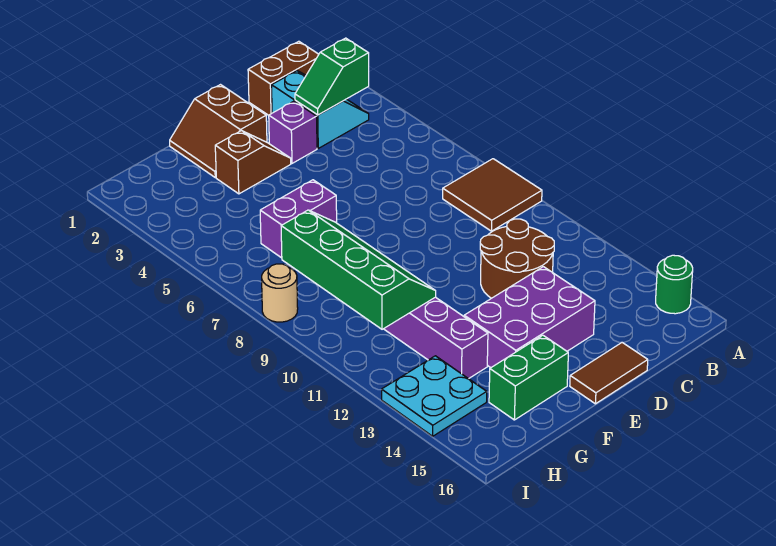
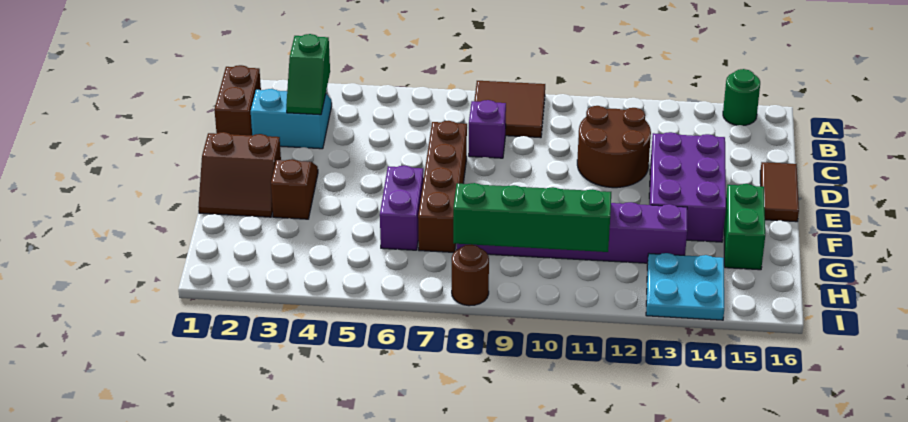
purple brick D3 level 1 -> purple brick C8 level 1
none -> brown brick D7:G7 level 1
tan round brick I8 level 1 -> brown round brick I8 level 1

